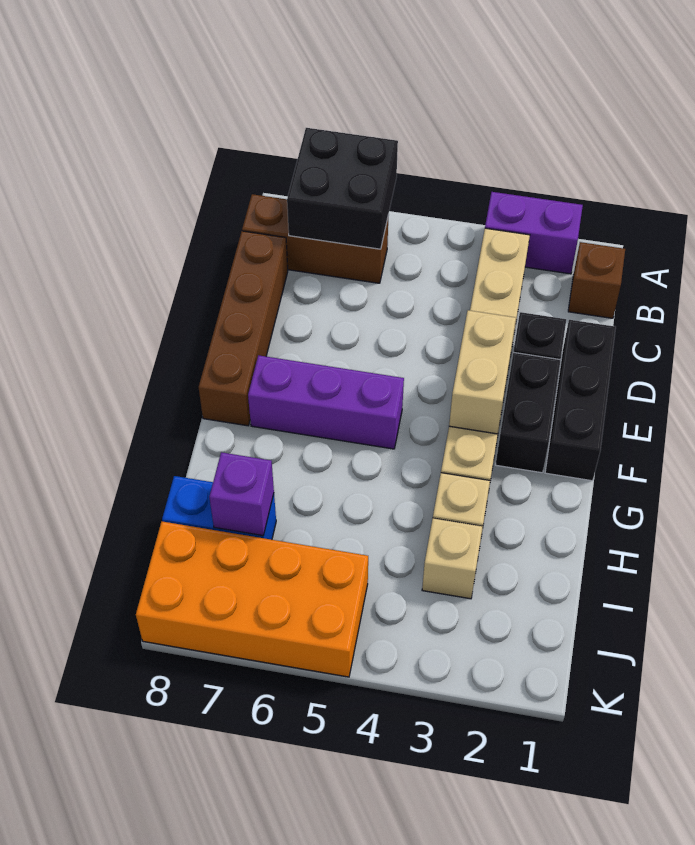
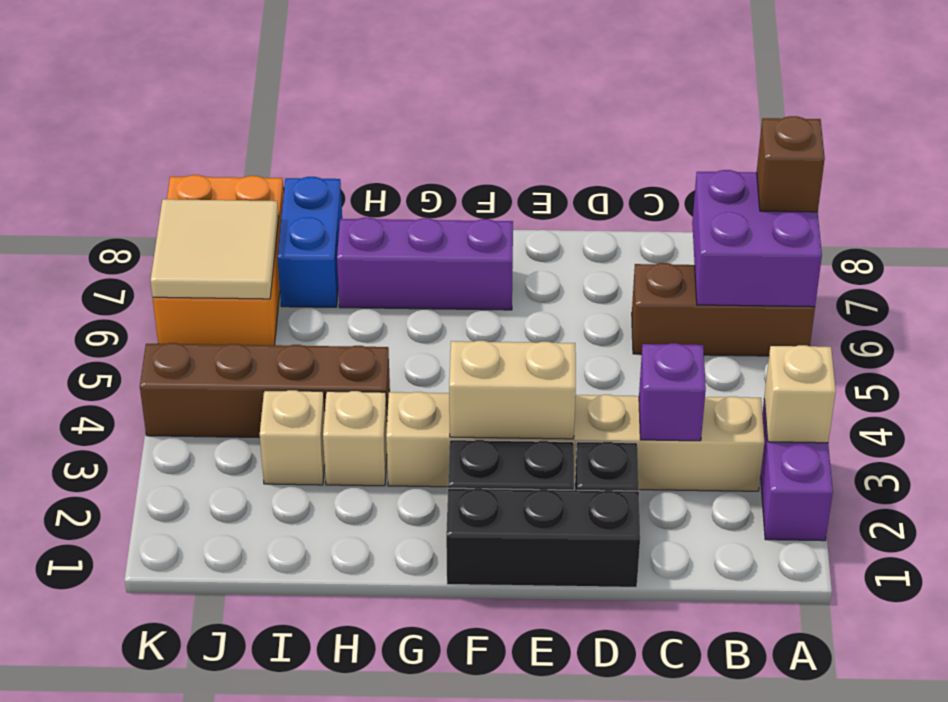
none -> tan brick A3 level 2
black brick A6:B7 level 2 -> purple brick A6:B7 level 2
brown brick B1 level 1 -> brown brick A7 level 3
brown brick B6:B8 level 1 -> brown brick A6:C6 level 1
brown brick C8:F8 level 1 -> brown brick H4:K4 level 1
purple brick F5:F7 level 1 -> purple brick F7:H7 level 1
purple brick I7 level 2 -> purple brick C3 level 2
orange brick J5:K8 level 1 -> orange brick J6:K8 level 1
none -> tan tile J6:K7 level 2

